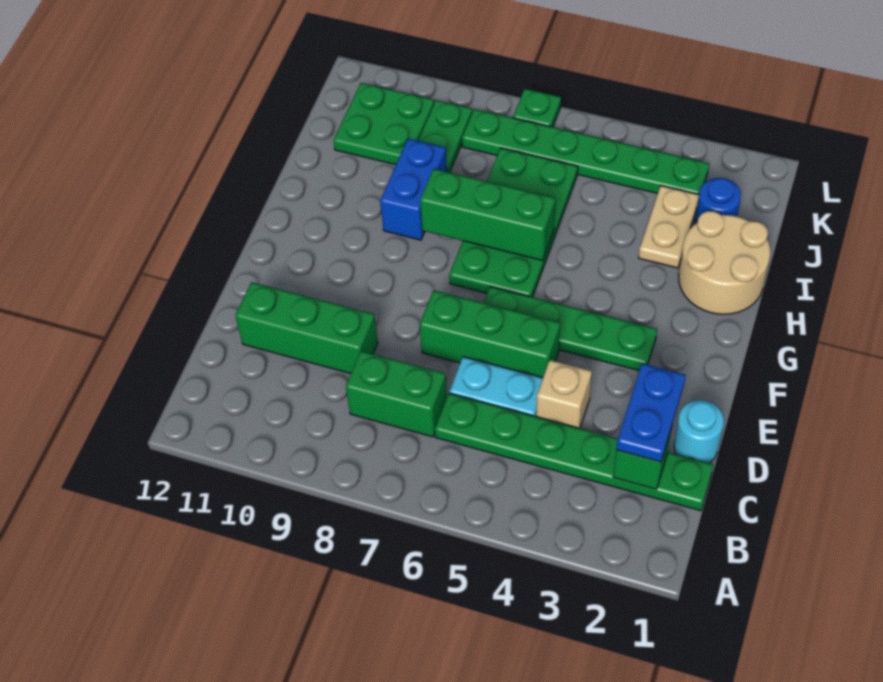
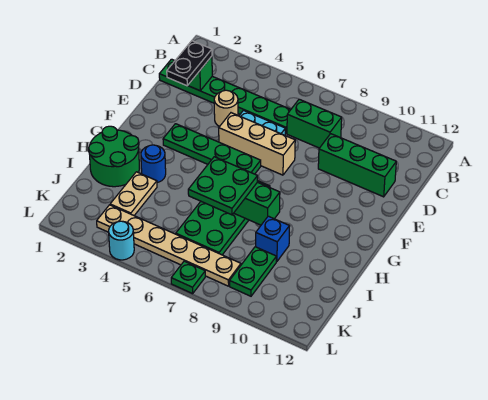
blue plate C2:D2 level 3 -> black plate C2:D2 level 3
cyan round brick D1 level 1 -> cyan round brick L4 level 1
tan brick D4 level 1 -> tan round brick D4 level 1
green brick E5:E7 level 1 -> tan brick E5:E7 level 1
tan round brick H1:I2 level 1 -> green round brick H1:I2 level 1
blue brick H9:I9 level 1 -> blue brick I9 level 1
blue round brick J2 level 1 -> blue round brick H3 level 1
green plate J10:K11 level 1 -> green plate H6:I7 level 3
green plate K3:K8 level 1 -> tan plate K3:K8 level 1

